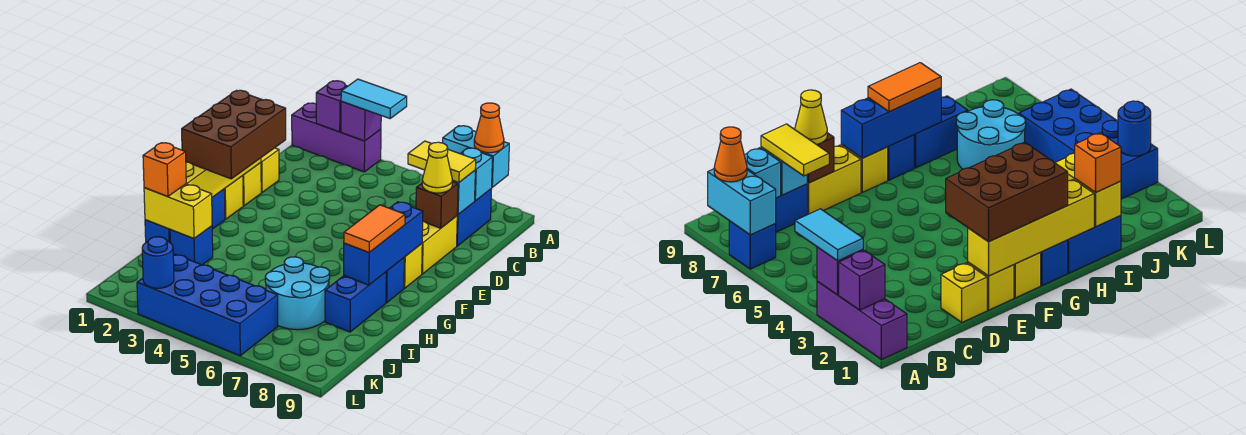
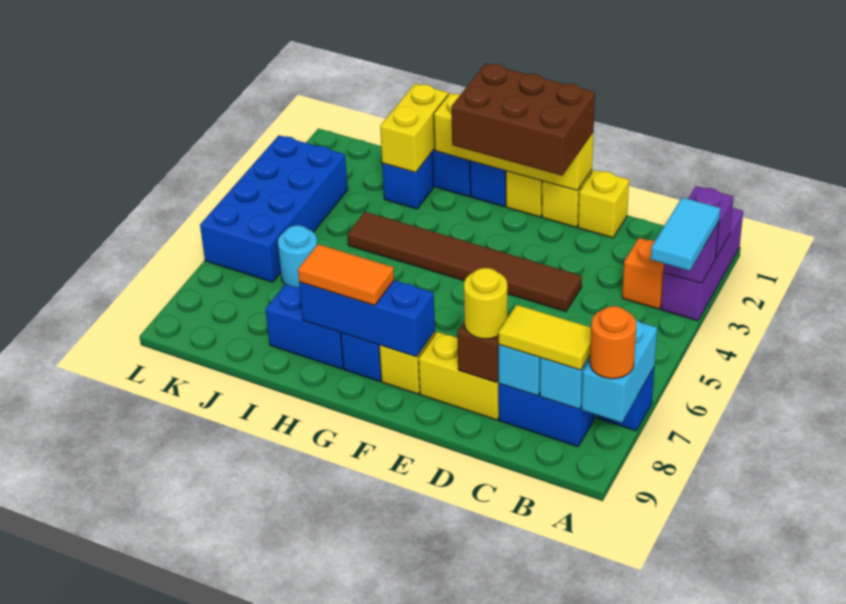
orange cone A8 level 3 -> orange round brick A8 level 3
yellow tile C7:C8 level 3 -> yellow tile B8:C8 level 3
none -> brown tile D4:I4 level 1
yellow cone D8 level 3 -> yellow round brick D8 level 3
orange brick I1 level 3 -> orange brick B3 level 1
cyan round brick I6:J7 level 1 -> cyan round brick J6 level 1
blue round brick L3 level 2 -> none

